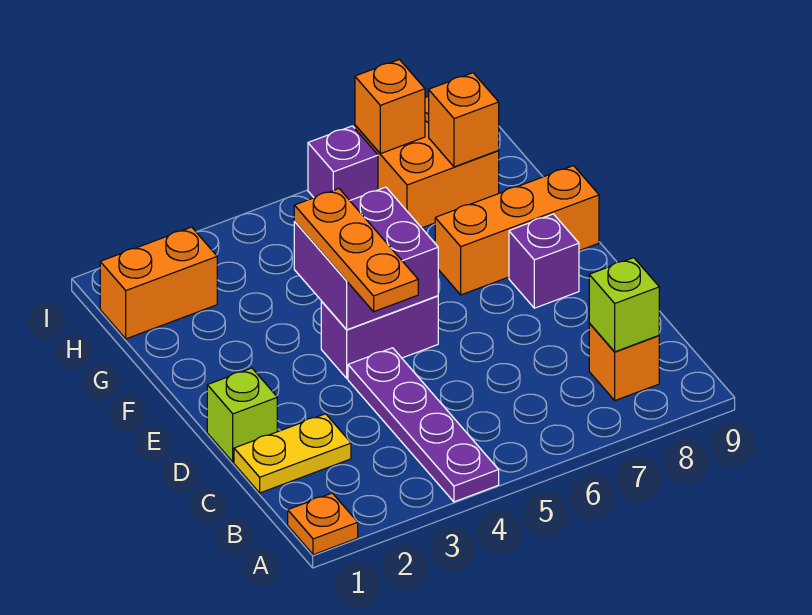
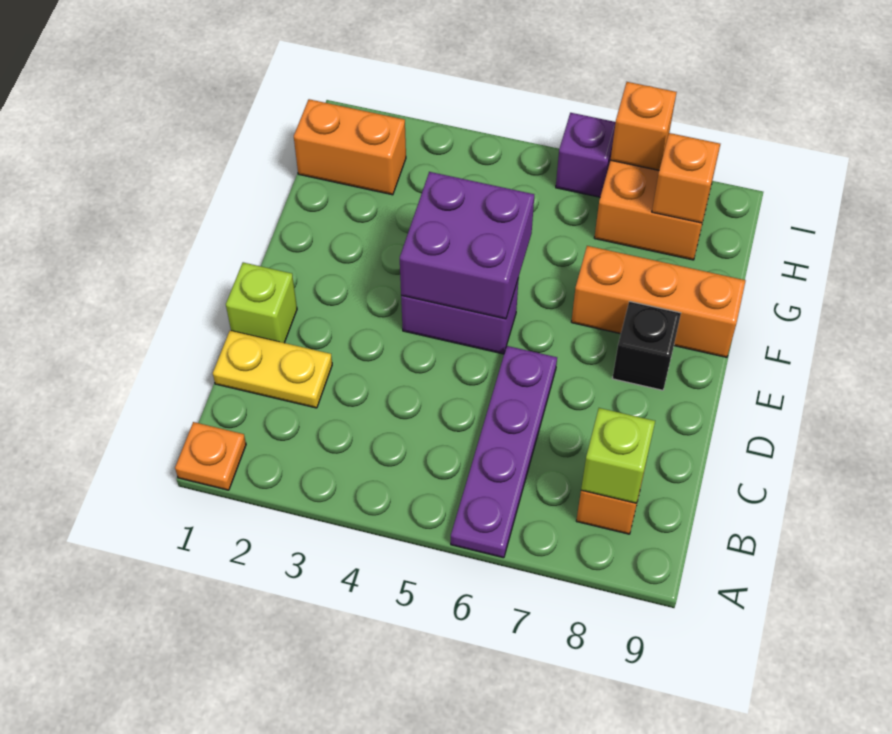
purple plate A4:D4 level 1 -> purple plate A6:D6 level 1
orange plate D4:F4 level 3 -> none
purple brick E8 level 1 -> black brick E8 level 1

